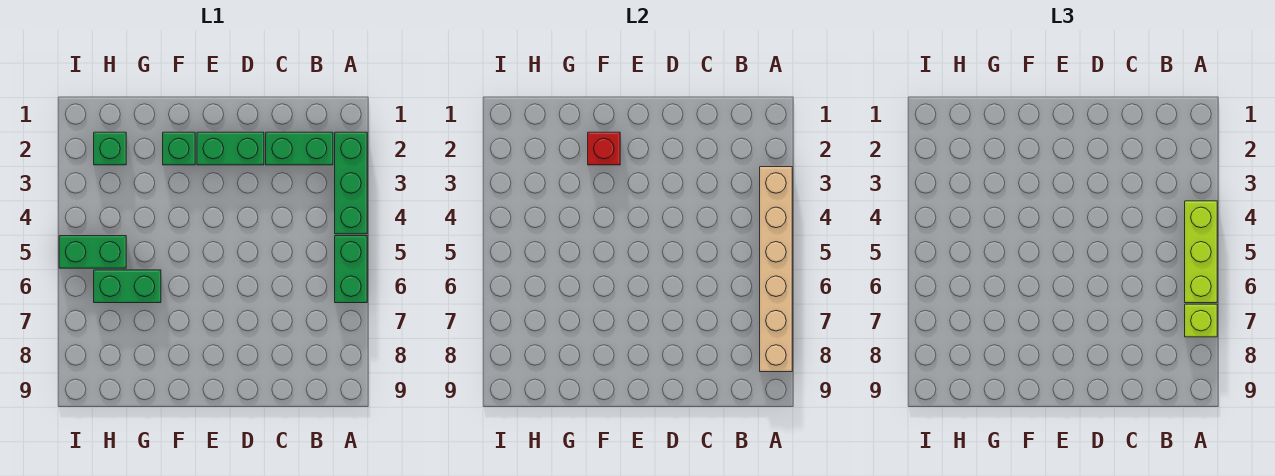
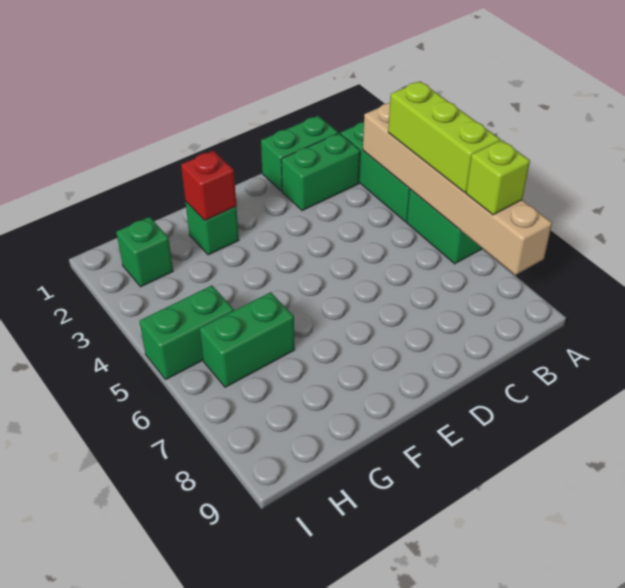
green brick D2:E2 level 1 -> green brick B1:C1 level 1

